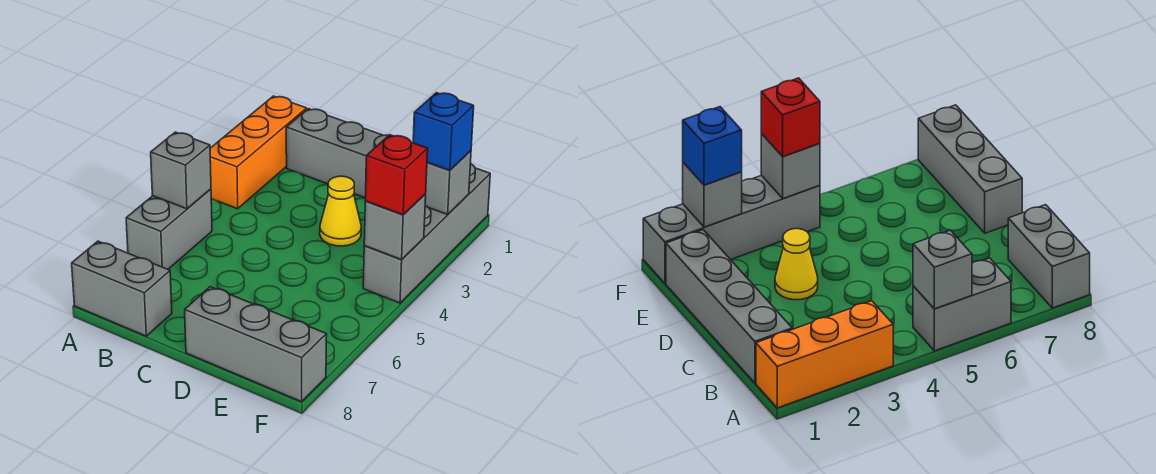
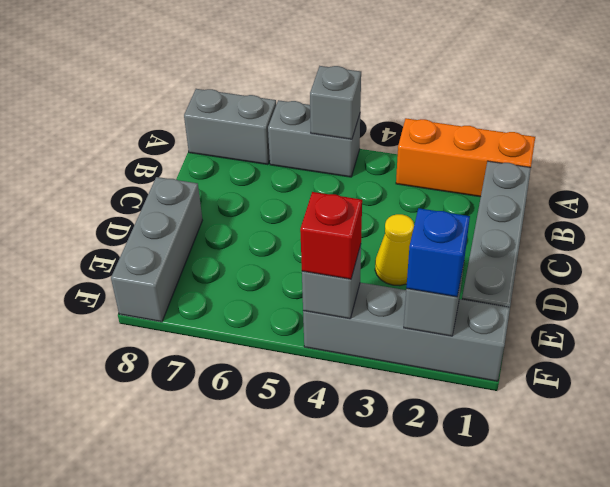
grey brick A8:B8 level 1 -> grey brick A7:A8 level 1

